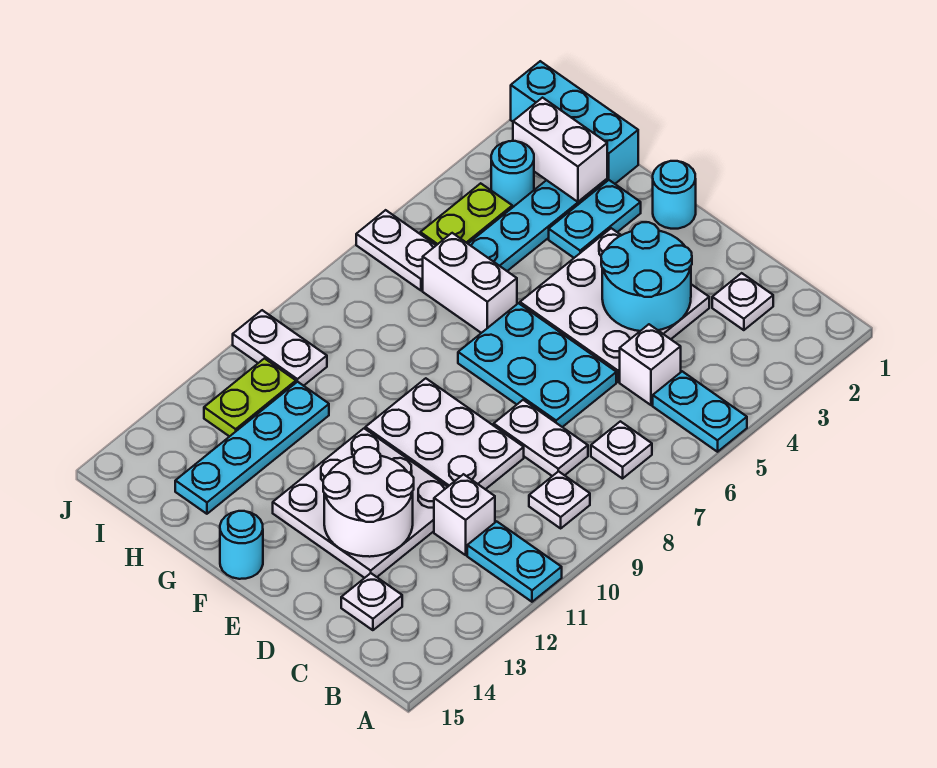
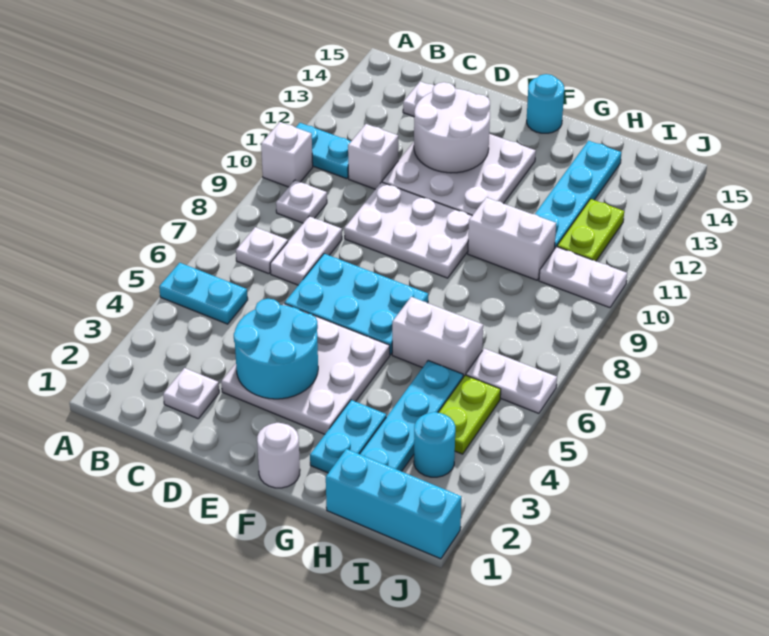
white brick C5 level 1 -> white brick A10 level 1
white plate C8:D8 level 1 -> white plate C7:C8 level 1
cyan round brick F1 level 1 -> white round brick F1 level 1
white brick H2:I2 level 2 -> white brick G10:H10 level 1

